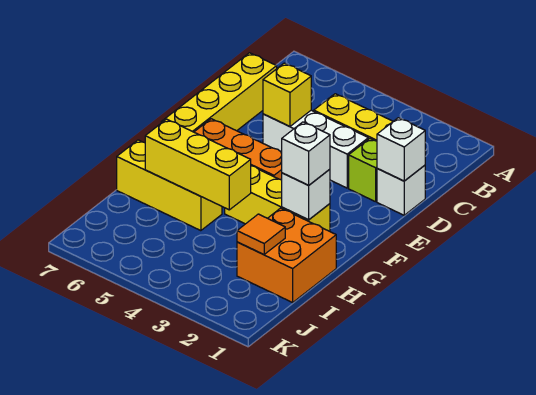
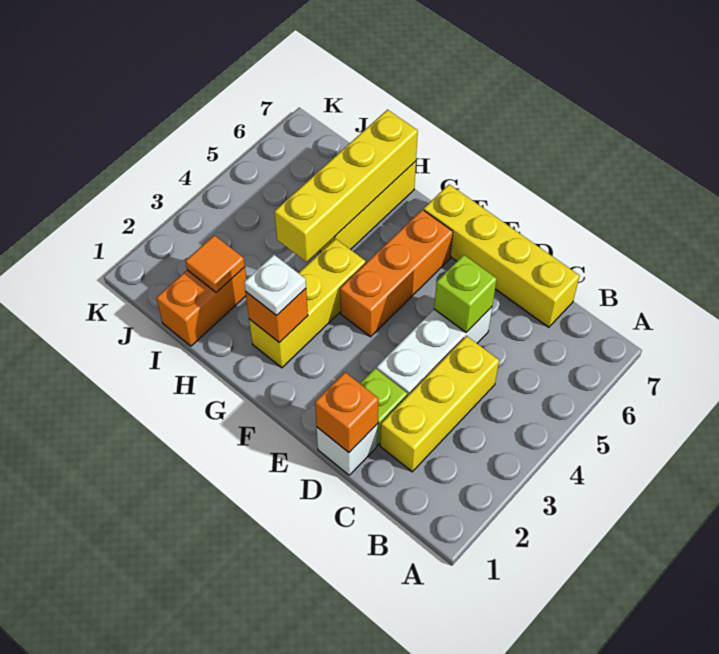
white brick D1 level 2 -> orange brick D1 level 2
yellow brick D5 level 2 -> lime brick D5 level 2
white brick G2 level 2 -> orange brick G2 level 2
white brick G2 level 3 -> white plate G2 level 3
orange brick H1:I2 level 1 -> orange brick I1:I2 level 1
yellow brick H4:H6 level 2 -> yellow brick H4:H7 level 2

